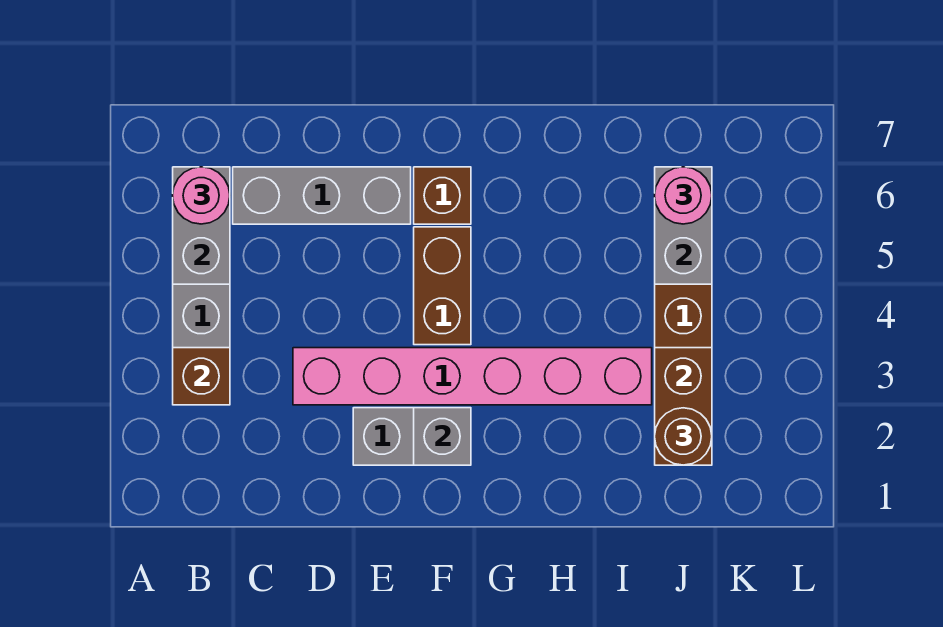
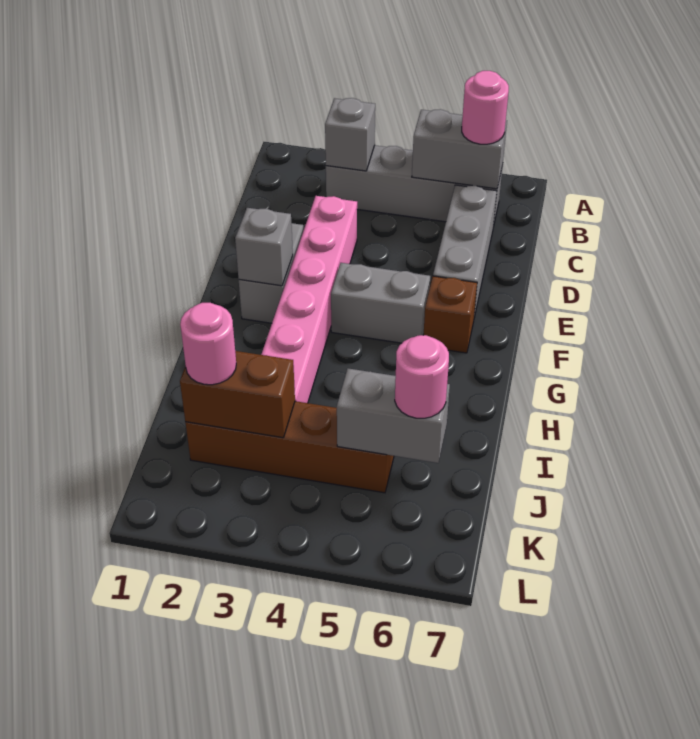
brown brick B3 level 2 -> grey brick B3 level 2
brown brick F4:F5 level 1 -> grey brick F4:F5 level 1
brown round brick J2 level 3 -> pink round brick J2 level 3

